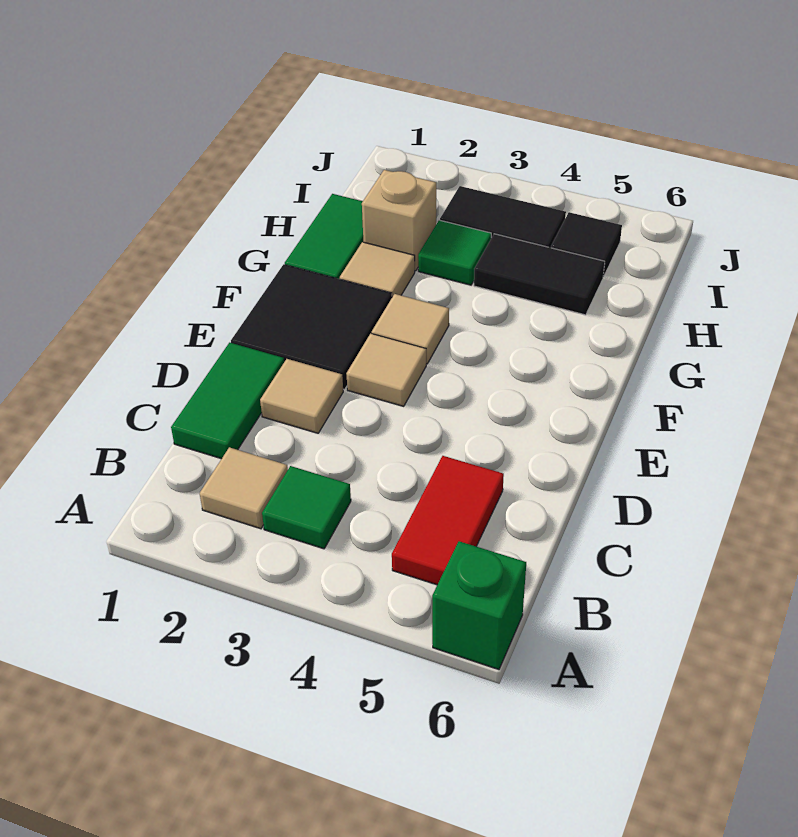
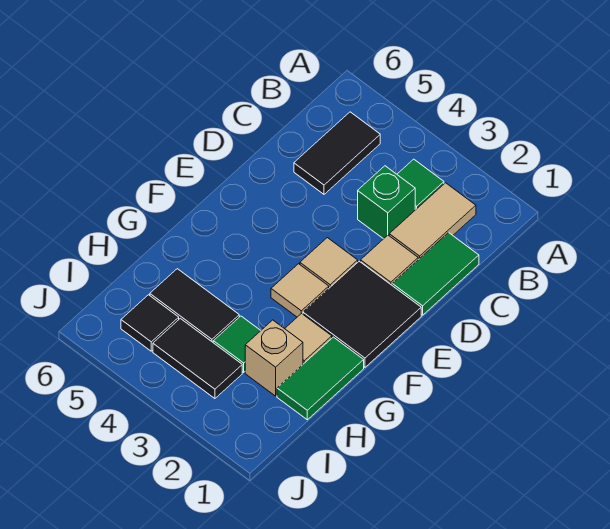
green brick A6 level 1 -> green brick C3 level 1
tan tile B2 level 1 -> tan tile B2:C2 level 1
red tile B5:C5 level 1 -> black tile B5:C5 level 1

